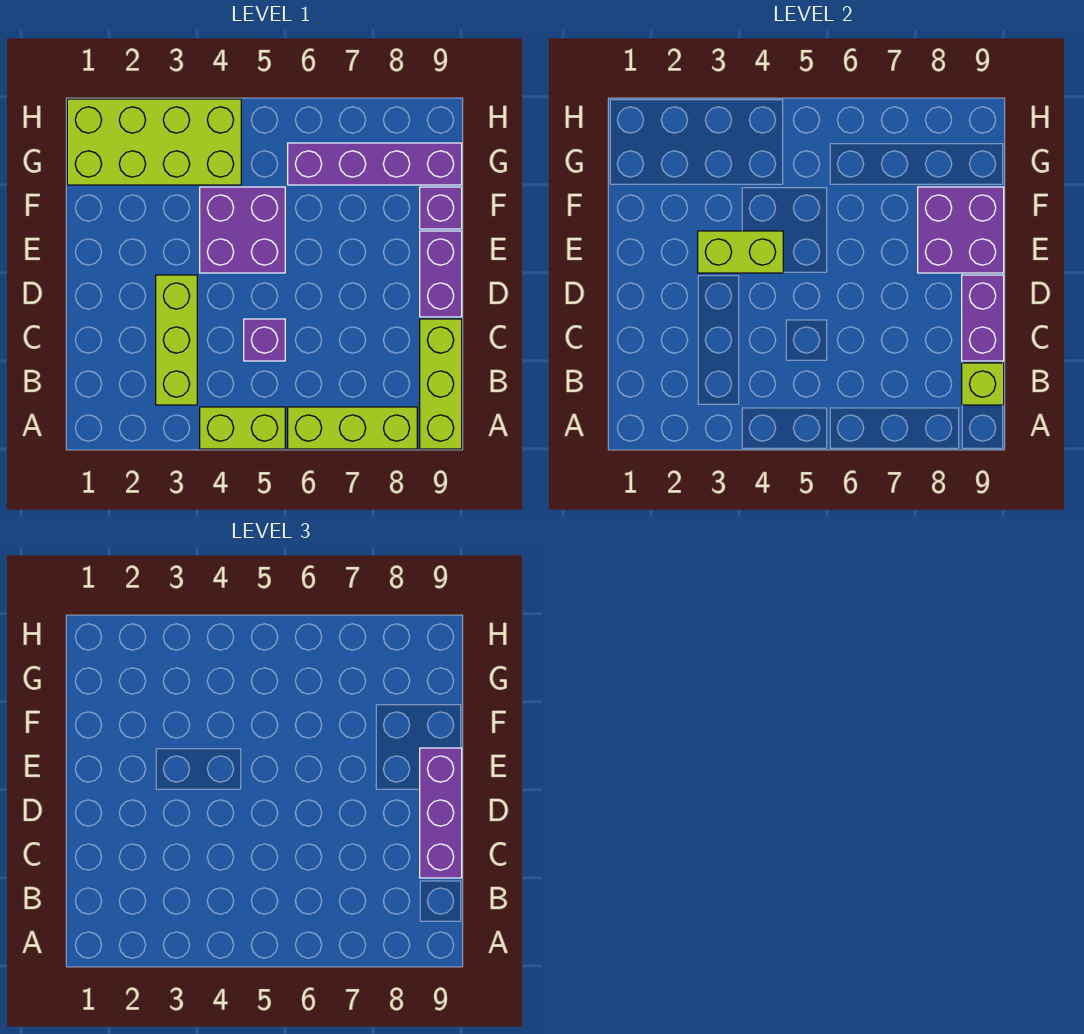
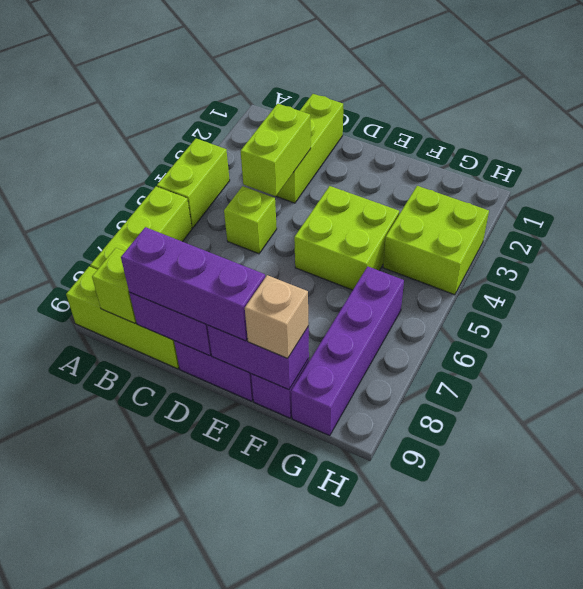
lime brick B3:D3 level 1 -> lime brick C1:C3 level 1
purple brick C5 level 1 -> lime brick C5 level 1
lime brick E3:E4 level 2 -> lime brick C3:C4 level 2
purple brick E4:F5 level 1 -> lime brick E4:F5 level 1
purple brick E8:F9 level 2 -> purple brick E9:F9 level 2
none -> tan brick F9 level 3
lime brick G1:H4 level 1 -> lime brick G3:H4 level 1

